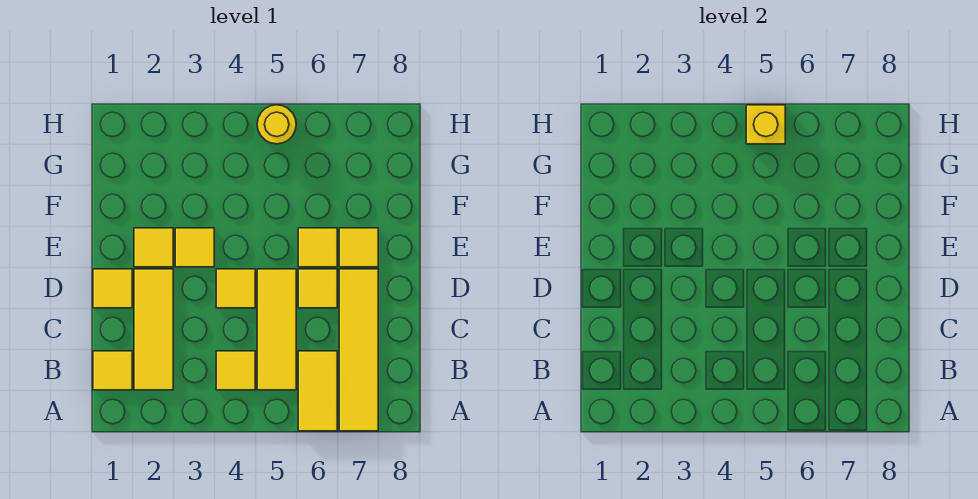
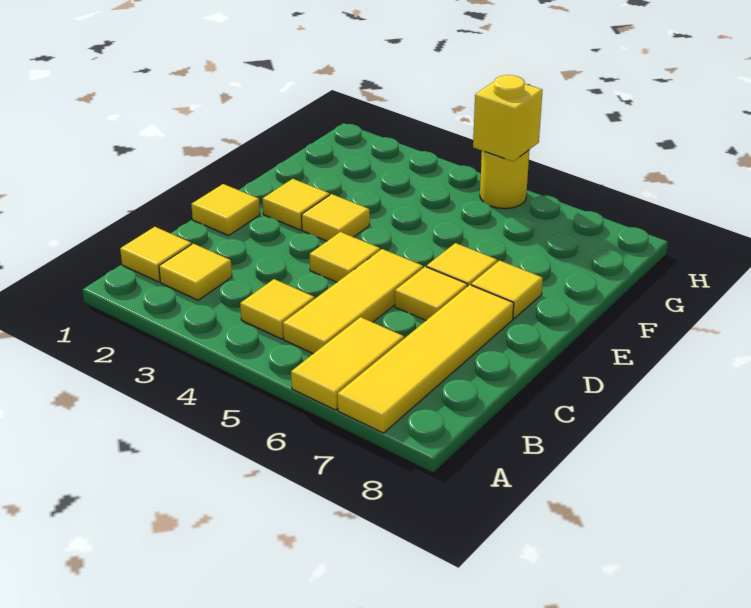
yellow tile B2:D2 level 1 -> yellow tile B2 level 1

